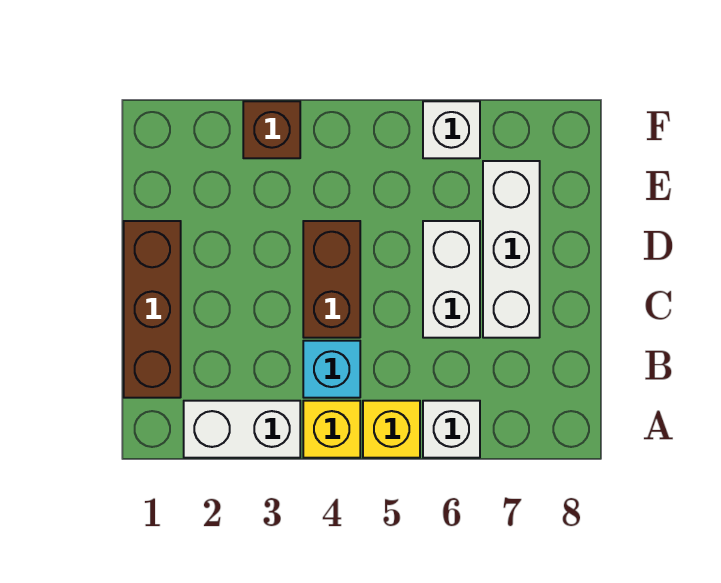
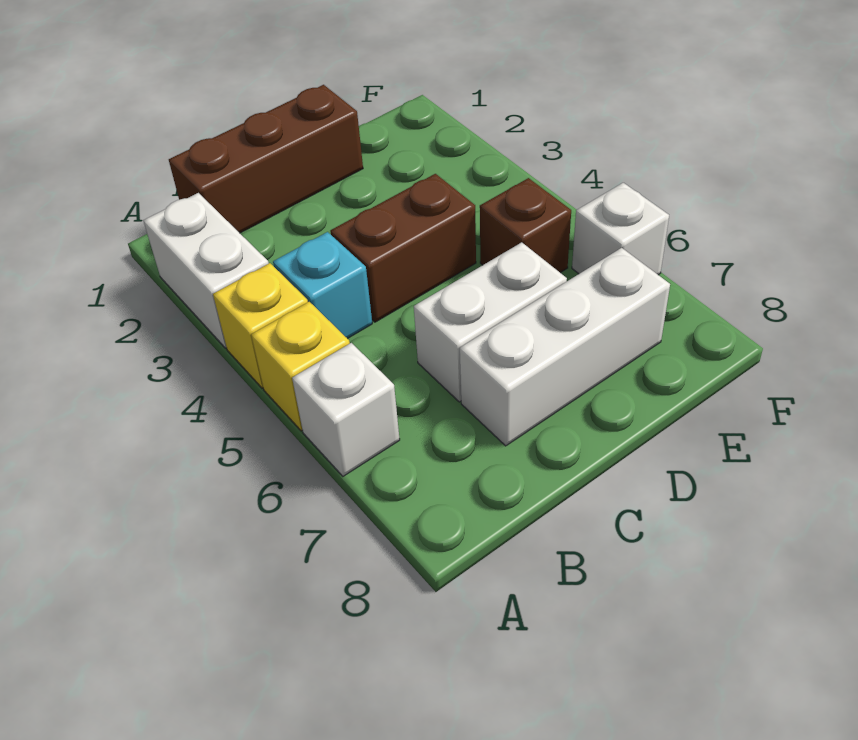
brown brick F3 level 1 -> brown brick E5 level 1

